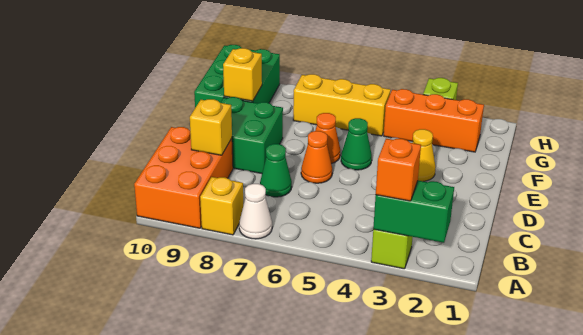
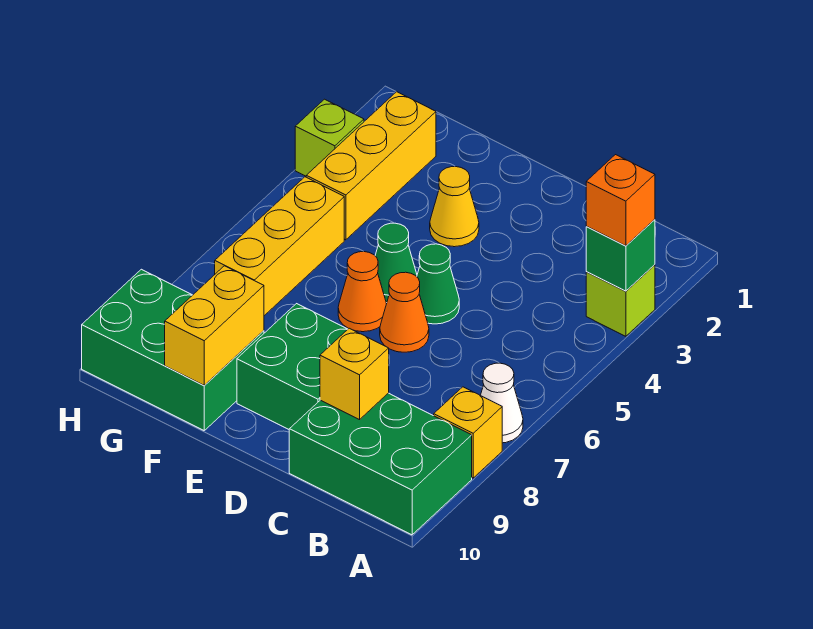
green brick A2:A3 level 2 -> green brick A3 level 2
orange brick A9:C10 level 1 -> green brick A9:C10 level 1
green cone C7 level 1 -> green cone D5 level 1
yellow brick F9 level 2 -> yellow brick F9:F10 level 2
orange brick G2:G4 level 1 -> yellow brick G2:G4 level 1

